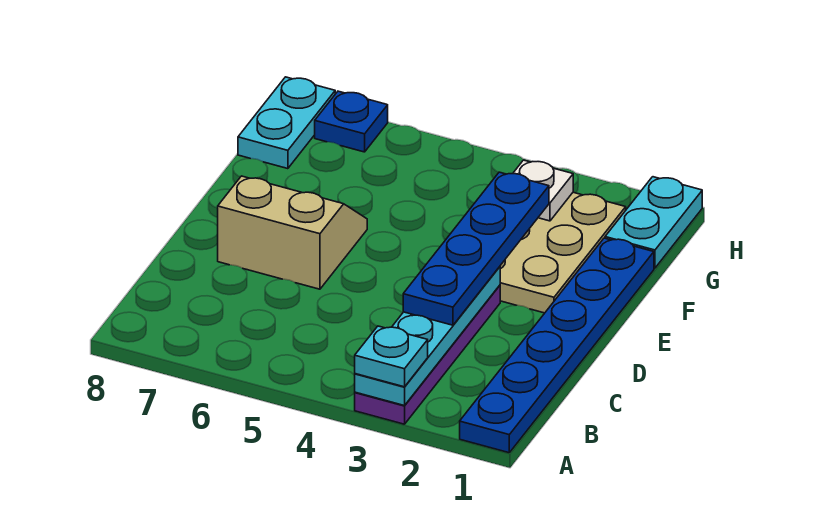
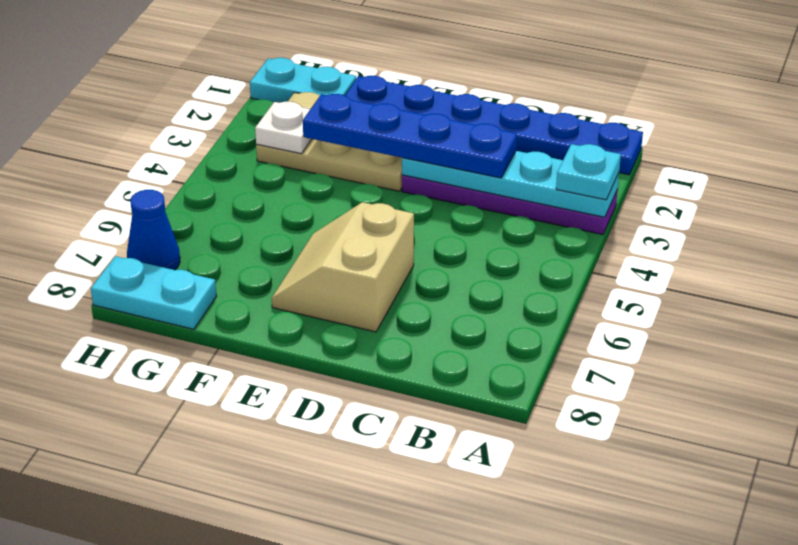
blue plate H7 level 1 -> blue cone H7 level 1

